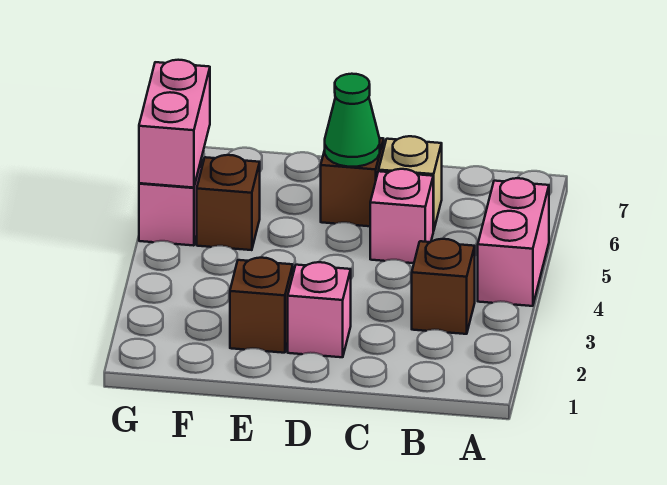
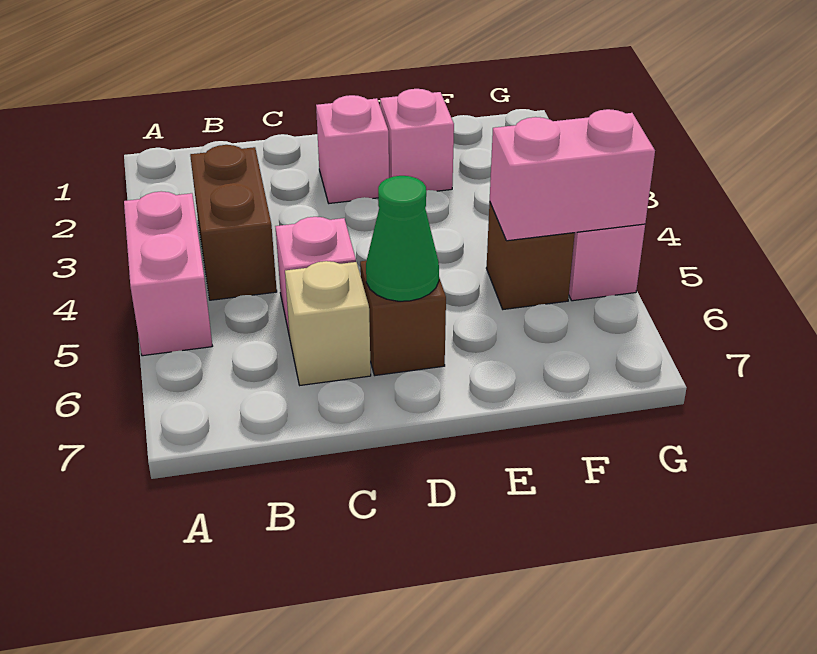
brown brick B3 level 1 -> brown brick B3:B4 level 1
brown brick E2 level 1 -> pink brick E2 level 1
pink brick G5:G6 level 2 -> pink brick F5:G5 level 2

